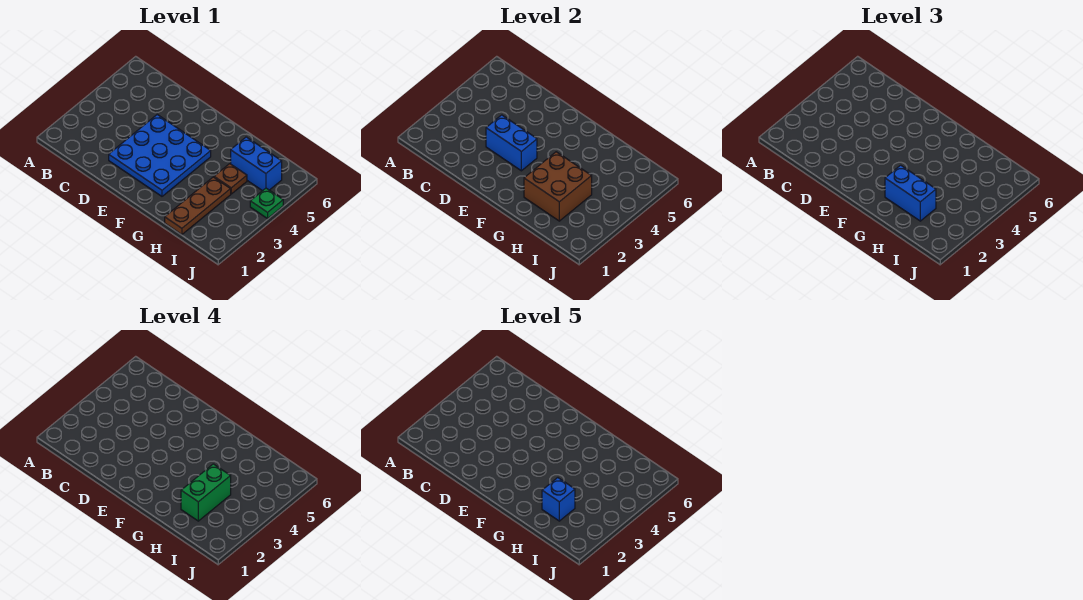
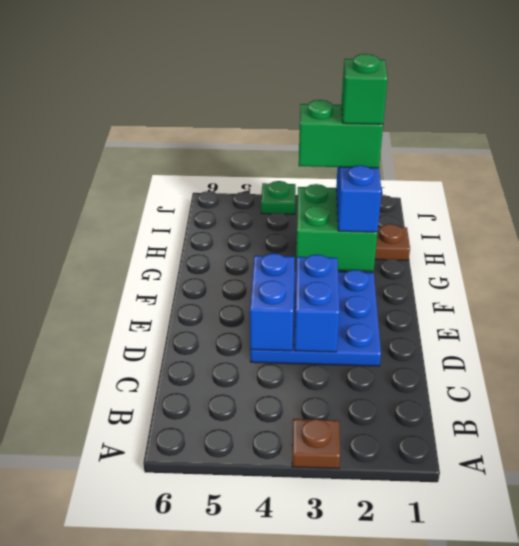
brown brick G2:H3 level 2 -> green brick G2:H3 level 2
blue brick H2 level 5 -> green brick H2 level 5
brown plate H4 level 1 -> brown plate A3 level 1
blue brick H5:I5 level 1 -> blue brick D4:E4 level 2

